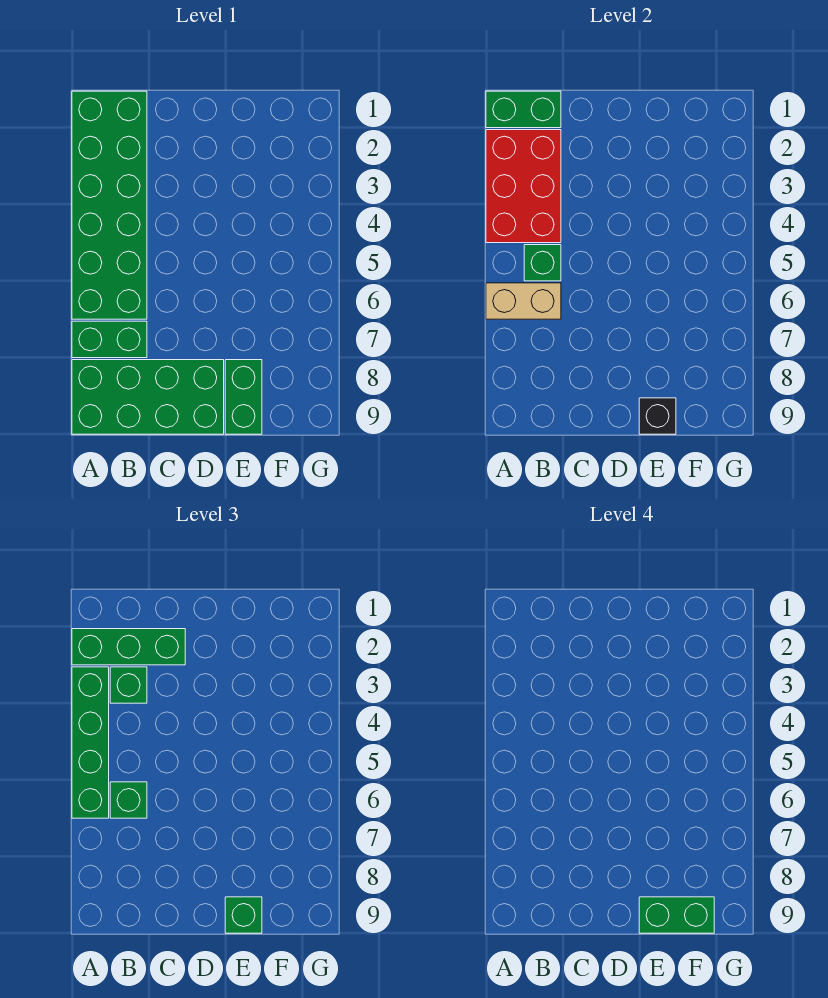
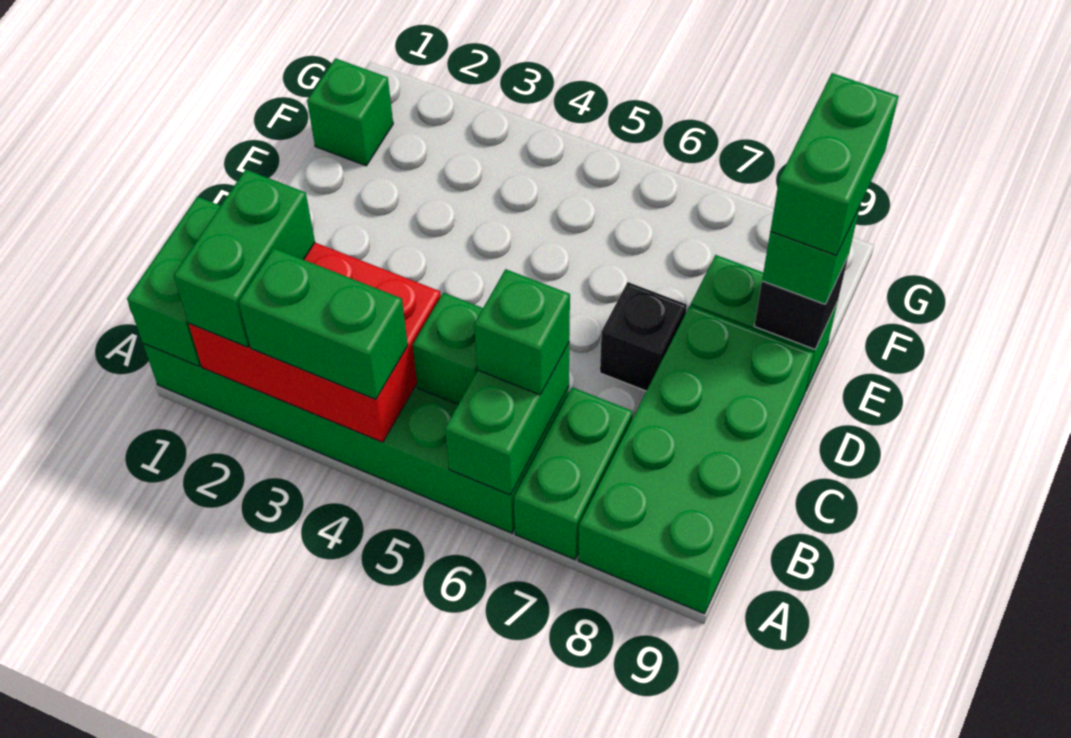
green brick A2:C2 level 3 -> green brick A2:B2 level 3
green brick A3:A6 level 3 -> green brick A3:A4 level 3
tan brick A6:B6 level 2 -> green brick A6:B6 level 2
green brick B3 level 3 -> green brick F1 level 1
none -> black brick D7 level 1

